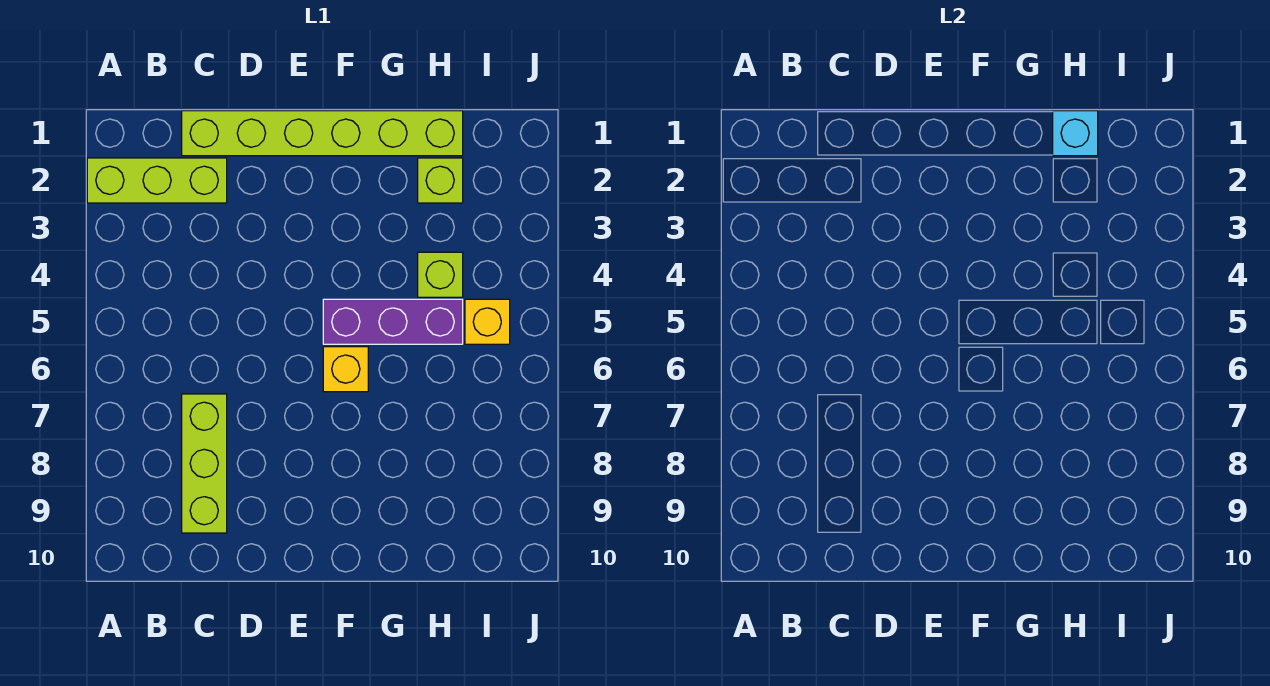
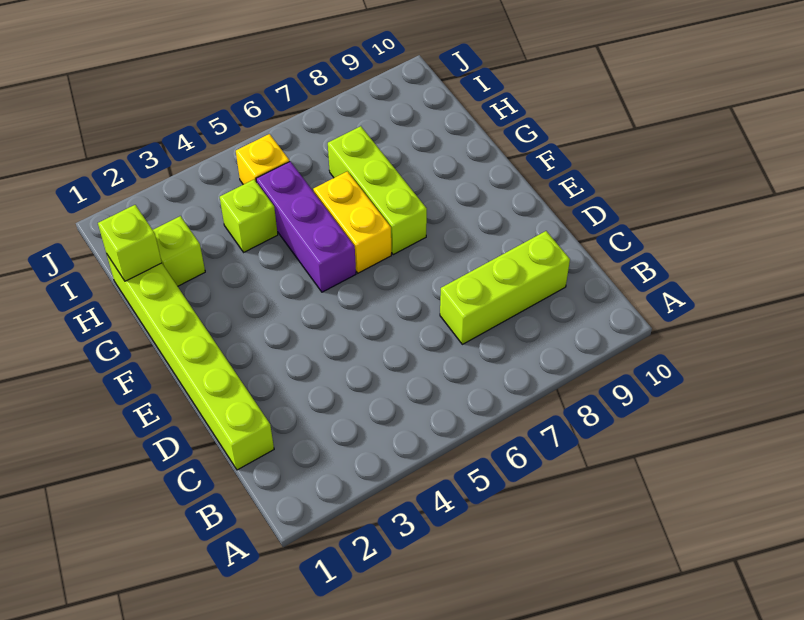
lime brick A2:C2 level 1 -> lime brick F7:H7 level 1
yellow brick F6 level 1 -> yellow brick F6:G6 level 1
cyan brick H1 level 2 -> lime brick H1 level 2

